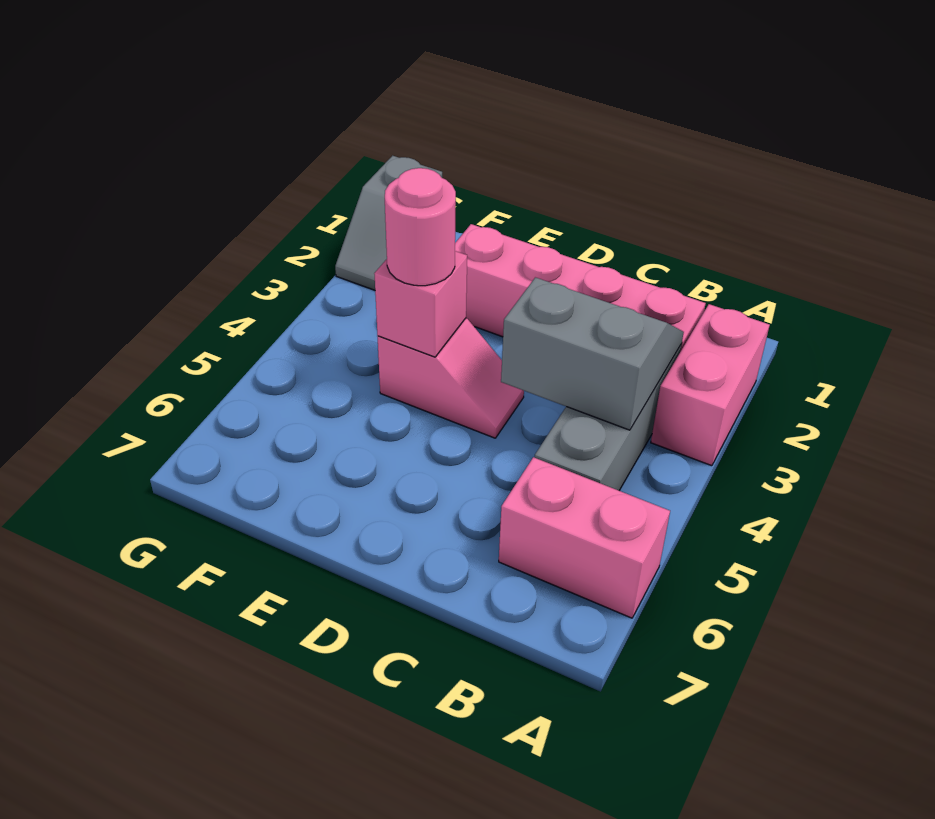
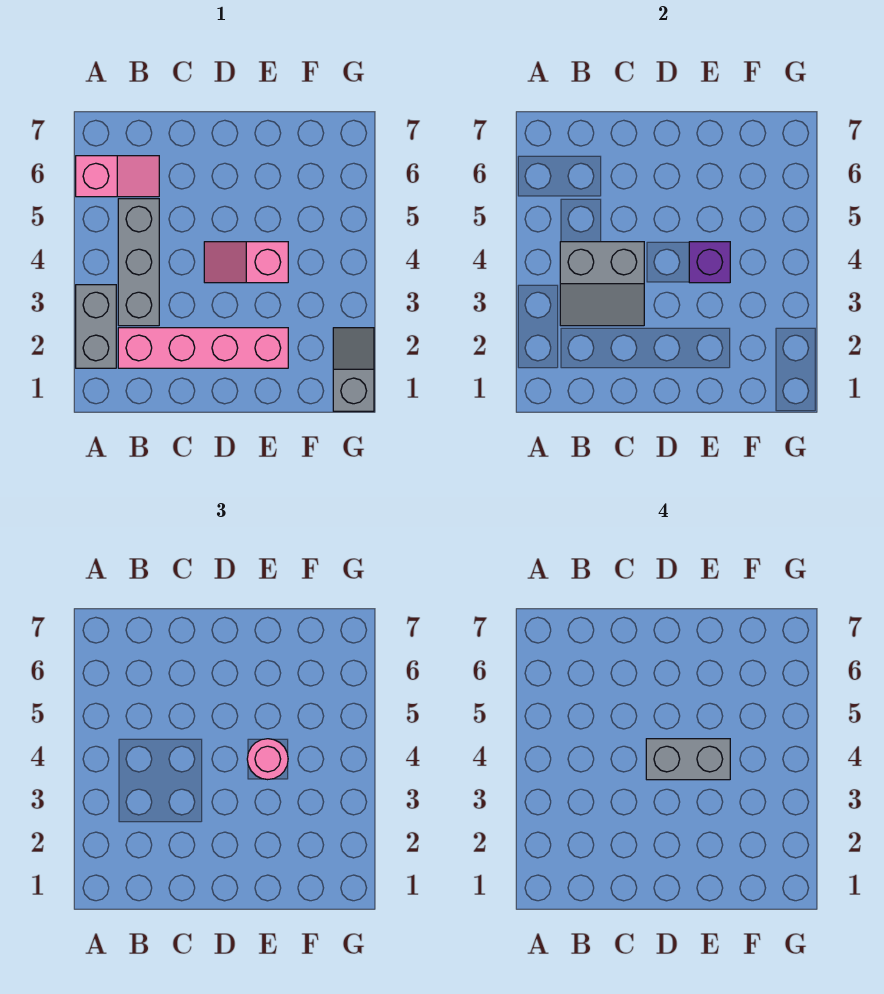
pink brick A2:A3 level 1 -> grey brick A2:A3 level 1
pink brick A6:B6 level 1 -> pink slope A6:B6 level 1 top A
none -> grey brick D4:E4 level 4
pink brick E4 level 2 -> purple brick E4 level 2

